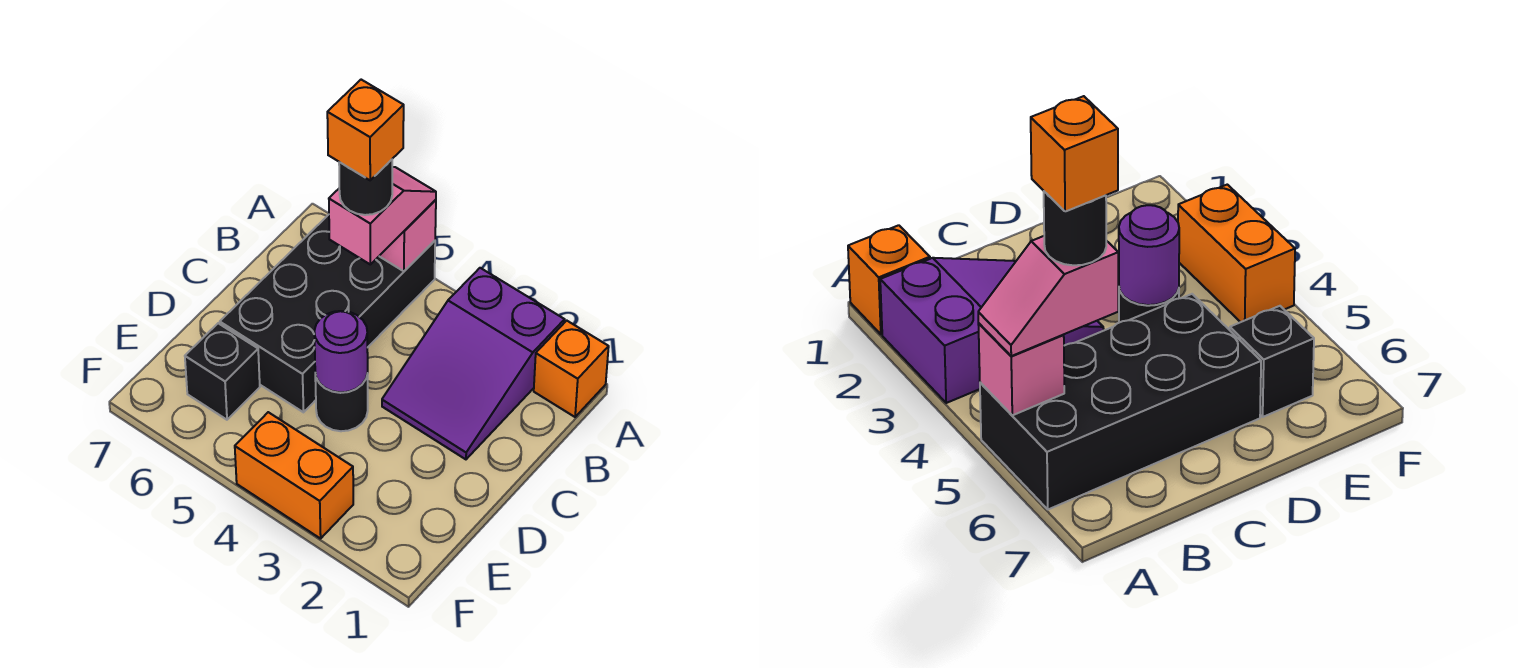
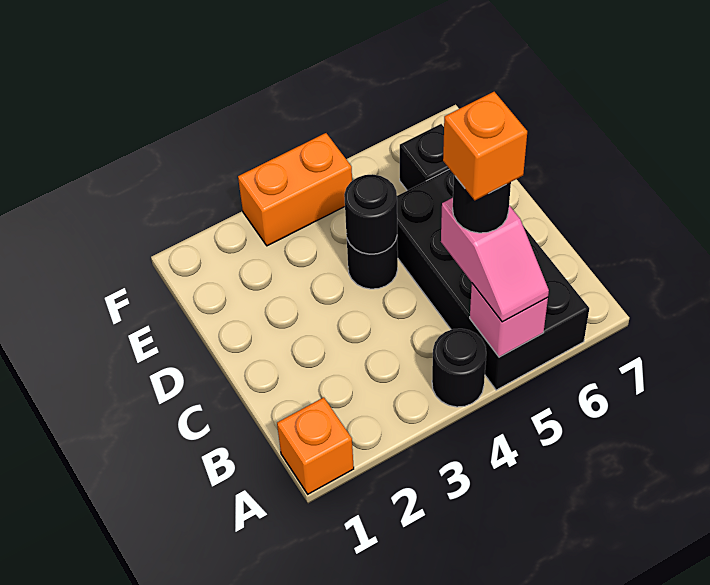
purple slope A2:C3 level 1 top A -> none
none -> black round brick A4 level 1
purple round brick D4 level 2 -> black round brick D4 level 2

